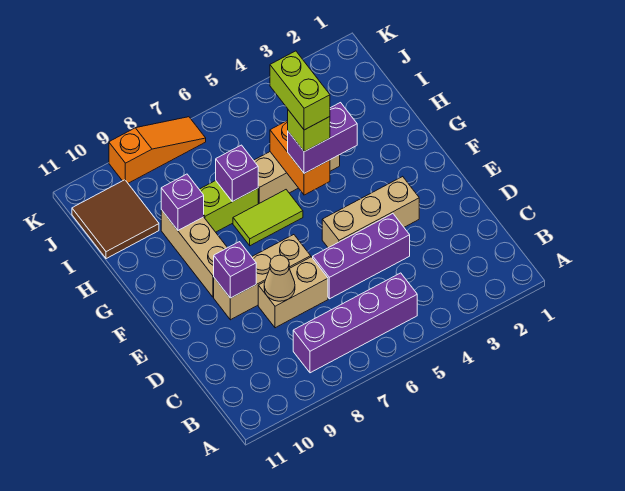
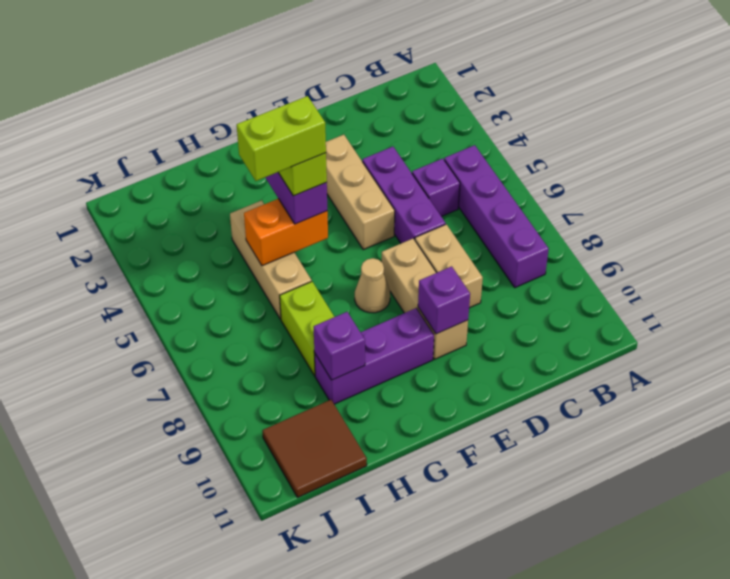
tan cone D8 level 2 -> tan cone F7 level 1
tan brick F9:H9 level 1 -> purple brick F9:H9 level 1
lime tile G6:G7 level 1 -> none
purple brick H7 level 2 -> purple brick C5 level 1
orange slope K7:K9 level 1 top 9 -> none

